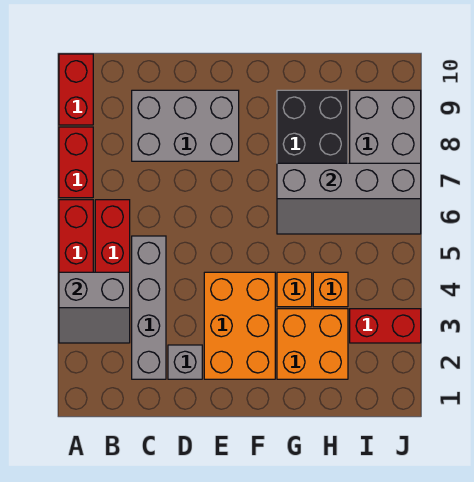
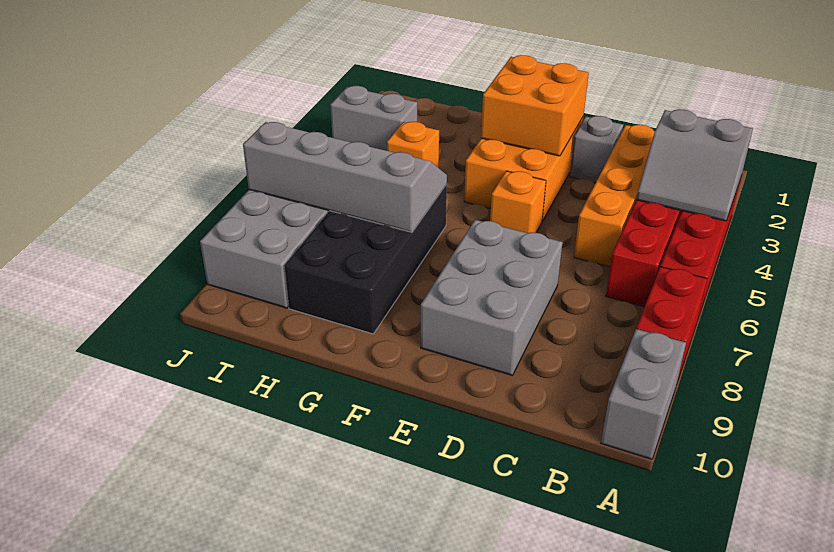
grey slope A3:B4 level 2 top 4 -> grey slope A3:B4 level 2 top 3
red brick A9:A10 level 1 -> grey brick A9:A10 level 1
grey brick C2:C5 level 1 -> orange brick C2:C5 level 1
grey brick C8:E9 level 1 -> grey brick D7:E9 level 1
orange brick G2:H3 level 1 -> orange brick E2:F3 level 2
orange brick G4 level 1 -> orange brick E5 level 1
red brick I3:J3 level 1 -> grey brick I3:J3 level 1

